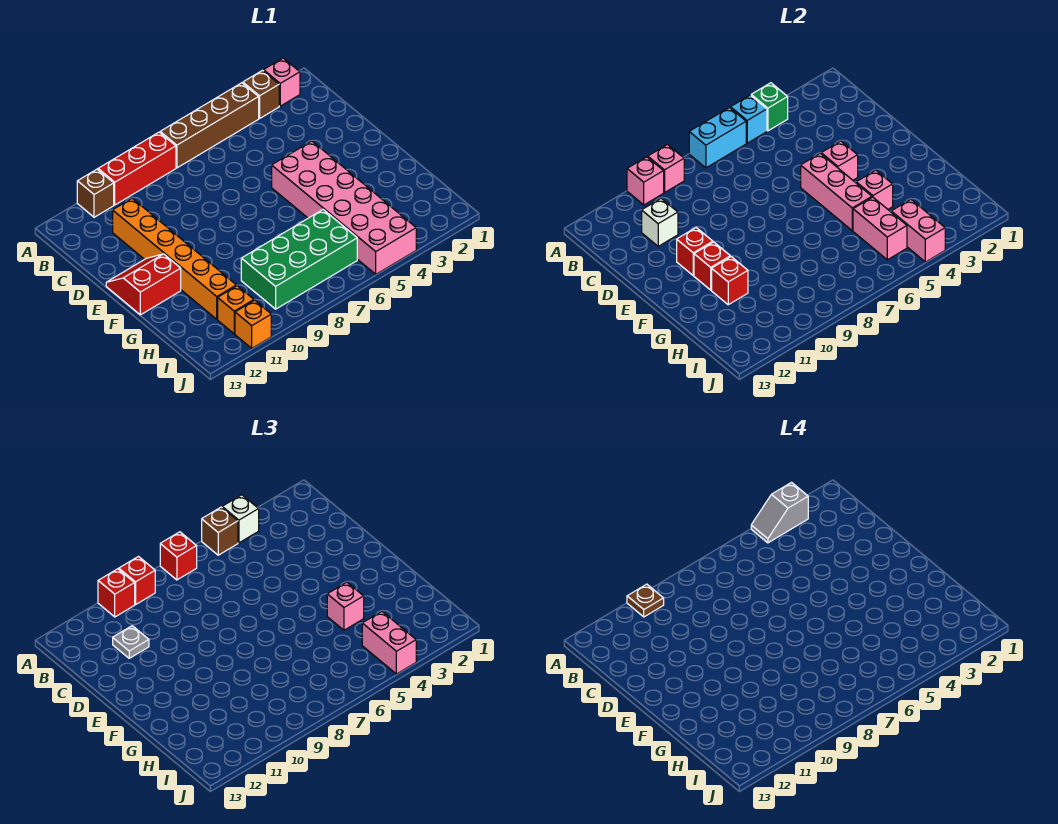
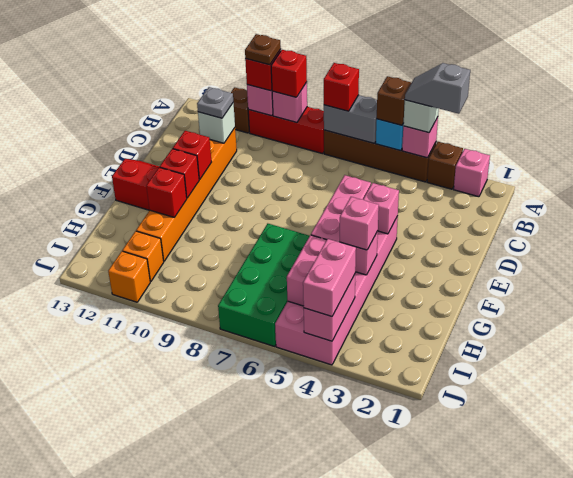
green brick A4 level 2 -> pink brick A4 level 2
cyan brick A6:A7 level 2 -> grey brick A6:A7 level 2
green brick H6:I9 level 1 -> green brick G6:J7 level 1

